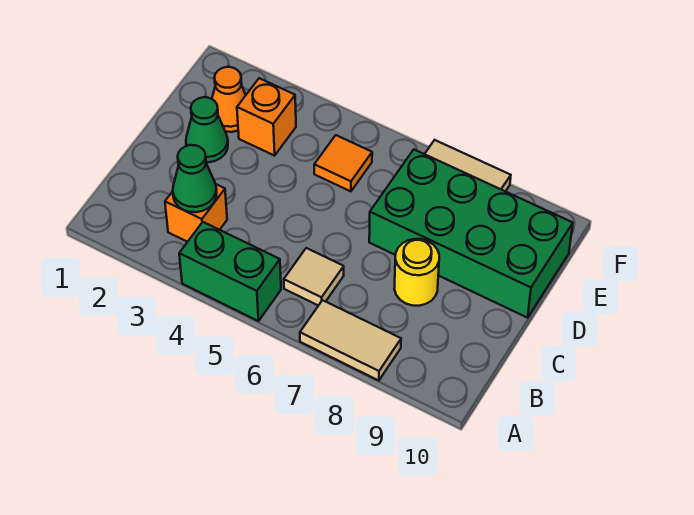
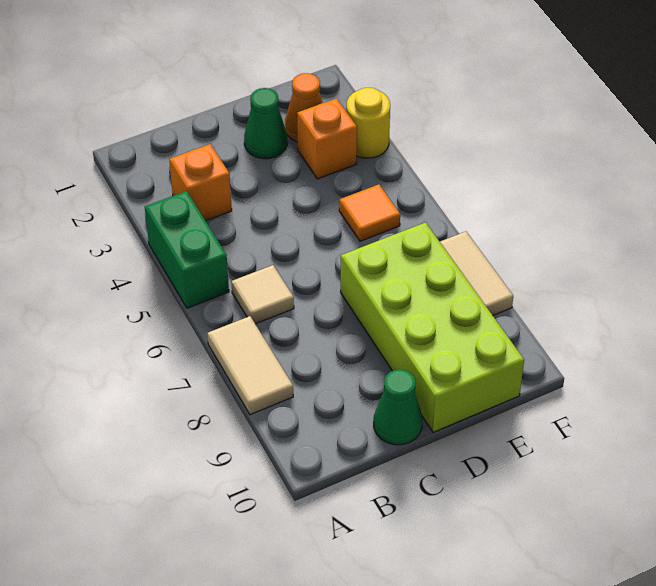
green cone B3 level 2 -> green cone C10 level 1
yellow round brick C8 level 1 -> yellow round brick F3 level 1
green brick D7:E10 level 1 -> lime brick D7:E10 level 1

